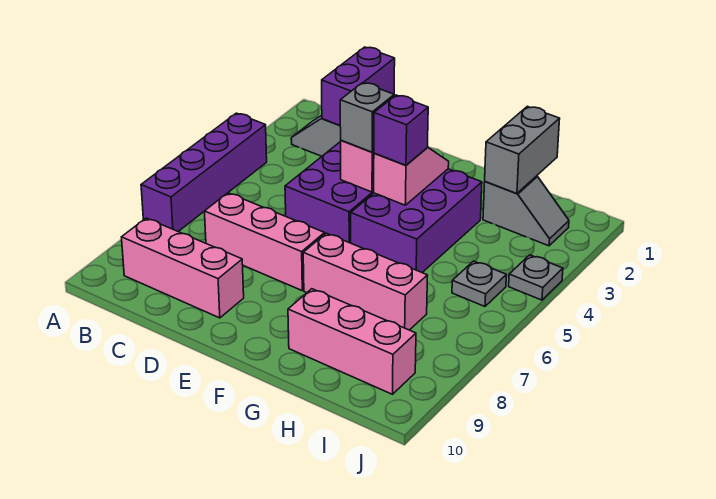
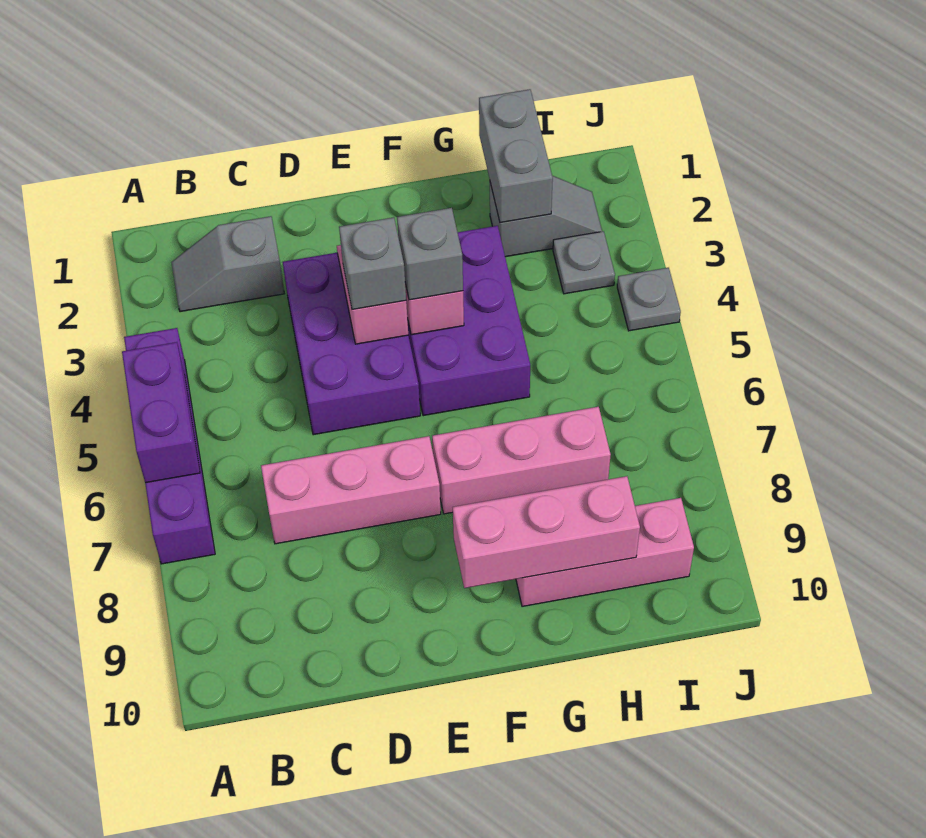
pink brick B9:D9 level 1 -> pink brick F9:H9 level 2
purple brick C1:C2 level 2 -> purple brick A5:A6 level 2
purple brick F4 level 3 -> grey brick F4 level 3
grey plate I5 level 1 -> grey plate I3 level 1

